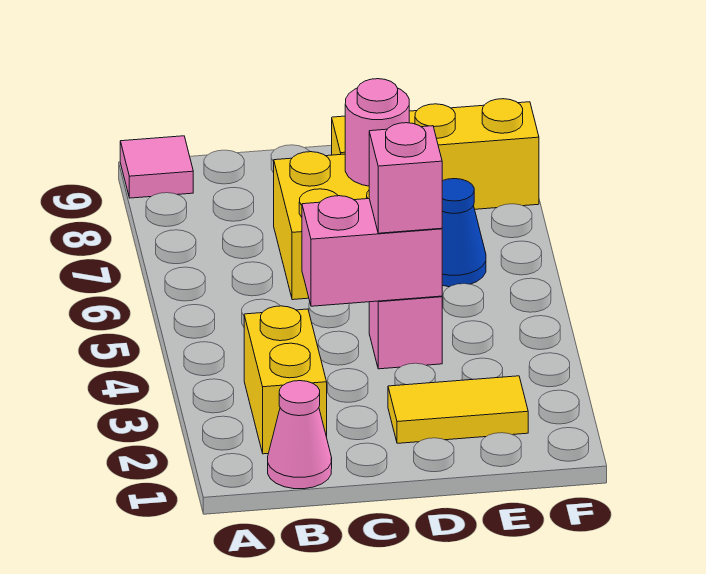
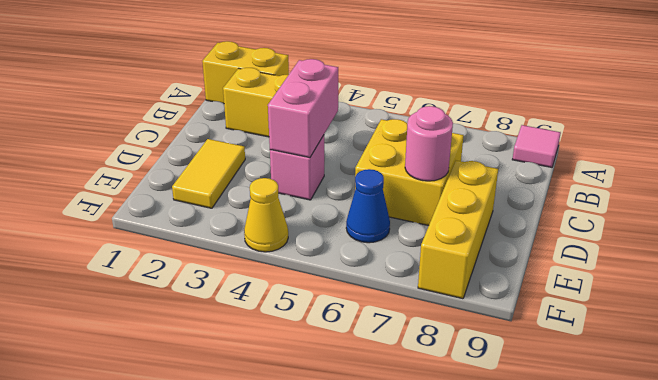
none -> yellow brick A1:A2 level 1
pink cone B1 level 1 -> none
pink brick D4 level 3 -> none
none -> yellow cone F4 level 1

